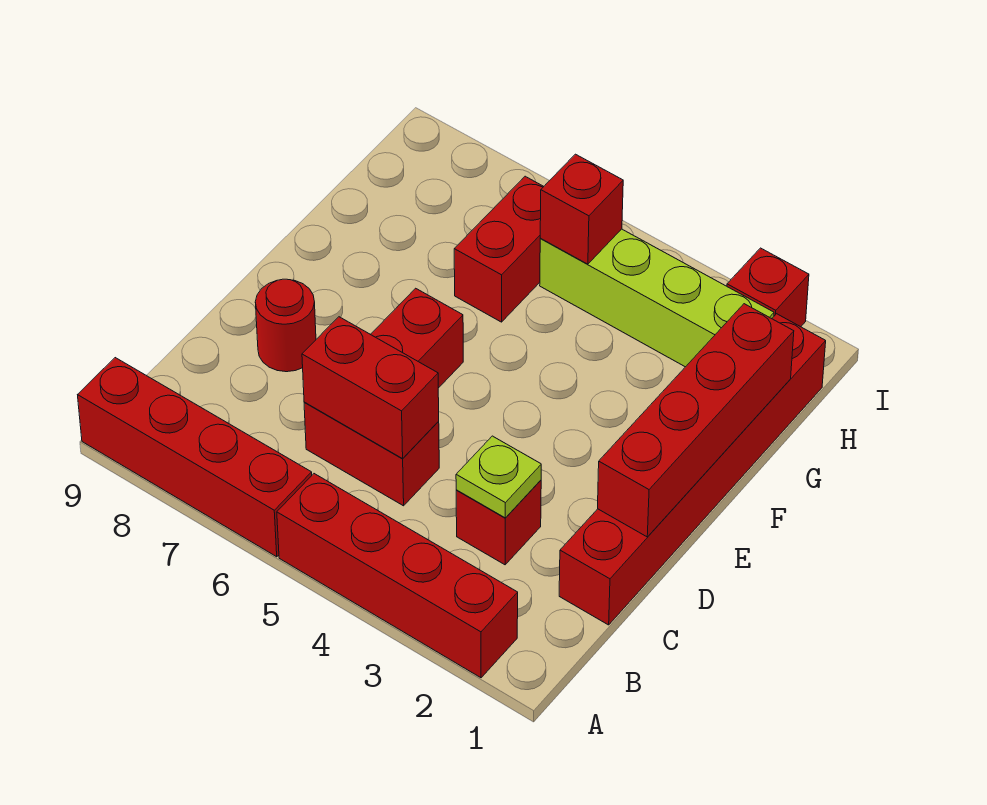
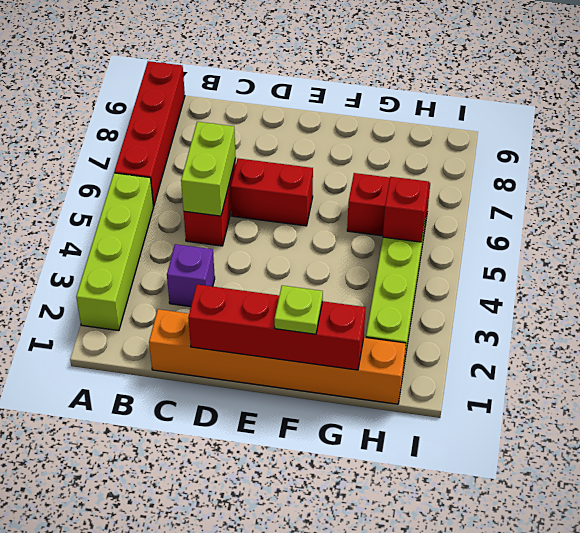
red brick A2:A5 level 1 -> lime brick A2:A5 level 1
red brick C1:H1 level 1 -> orange brick C1:H1 level 1
red brick C3 level 1 -> purple brick C3 level 1
lime plate C3 level 2 -> lime plate F1 level 3
red brick C5:C6 level 2 -> lime brick C5:C6 level 2
red round brick D8 level 1 -> none
red brick I2 level 1 -> none

